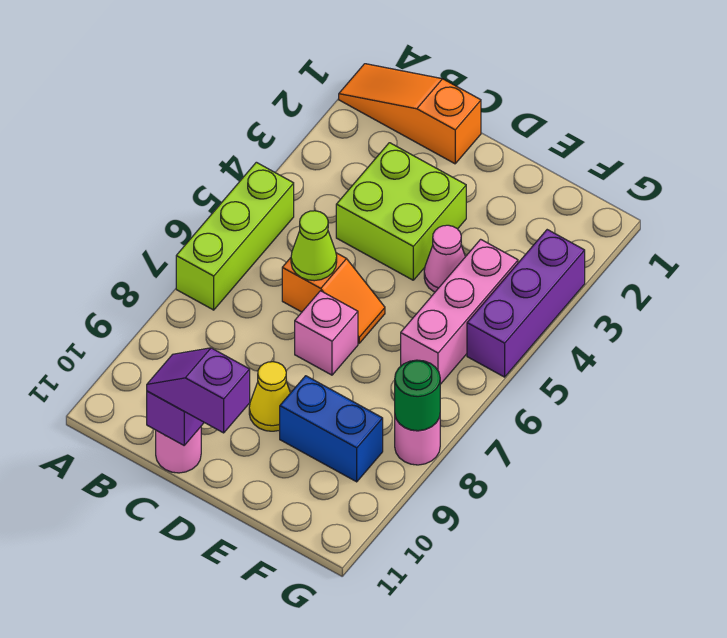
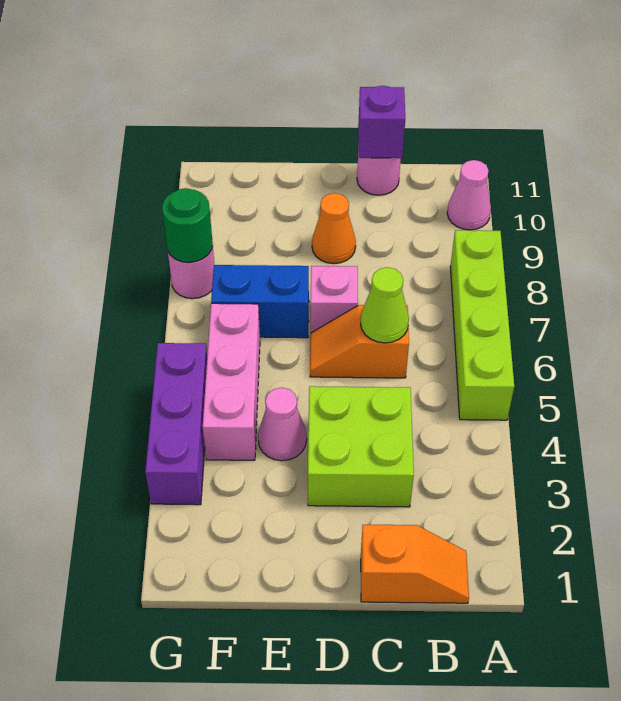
orange slope A1:C1 level 1 top C -> orange slope B1:C1 level 1 top C
lime brick A5:A7 level 1 -> lime brick A5:A8 level 1
none -> pink cone A10 level 1
purple slope C11:D11 level 3 top D -> none
yellow cone D9 level 1 -> orange cone D9 level 1
blue brick E9:F9 level 1 -> blue brick E7:F7 level 1

